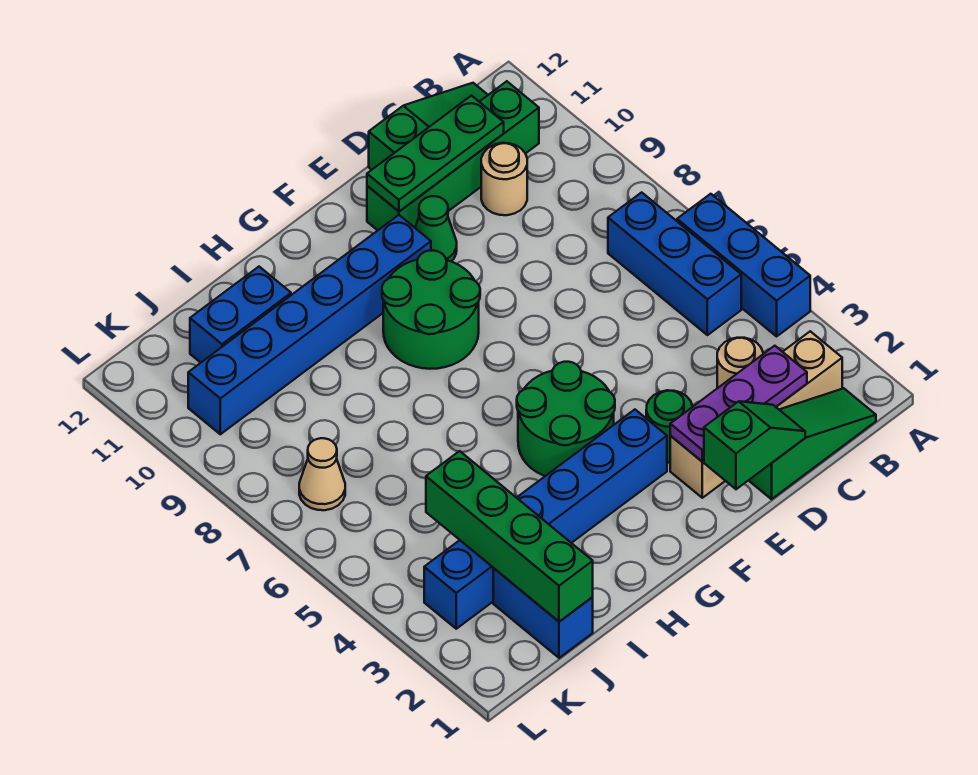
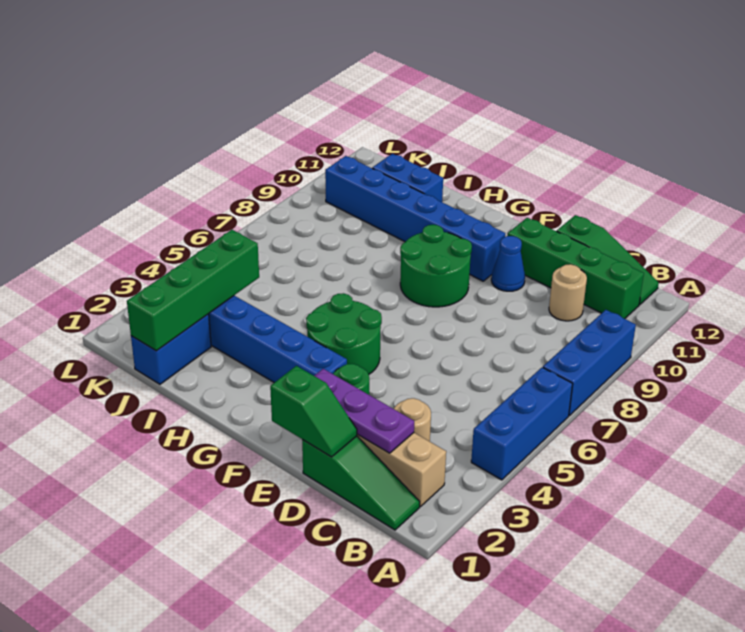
blue brick B5:B7 level 1 -> blue brick A7:A9 level 1
green plate C11:E11 level 2 -> none
green cone E10 level 1 -> blue cone E10 level 1
tan cone K7 level 1 -> none

